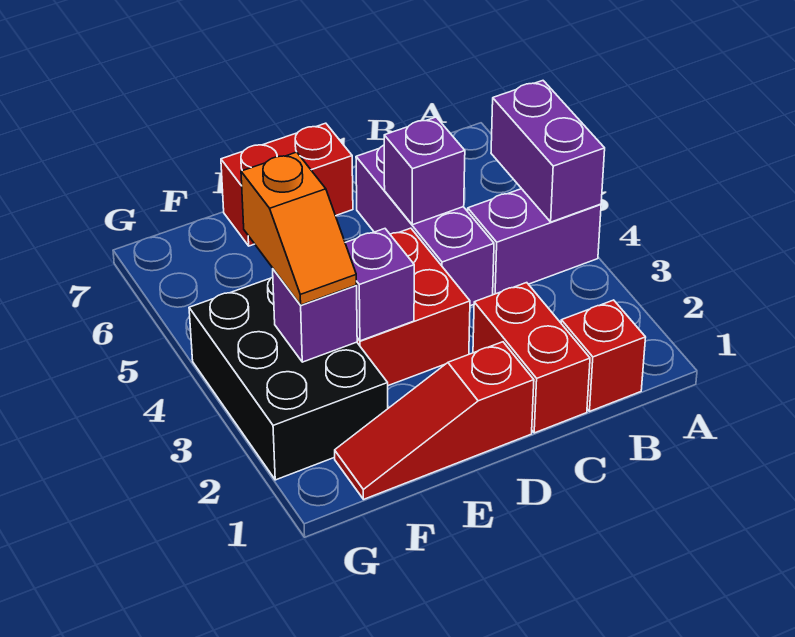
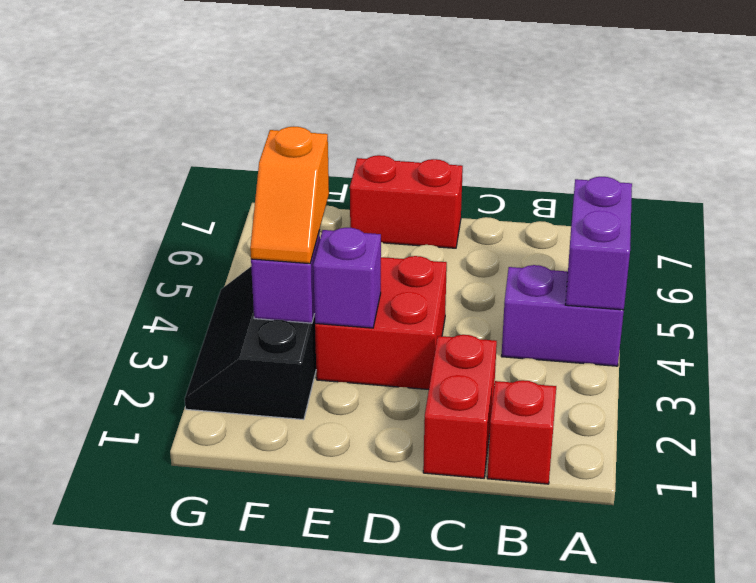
purple brick C4:C6 level 1 -> none
purple brick C5 level 2 -> none
red slope D1:F1 level 1 top D -> none
black brick F2:G4 level 1 -> black slope F2:G4 level 1 top F

